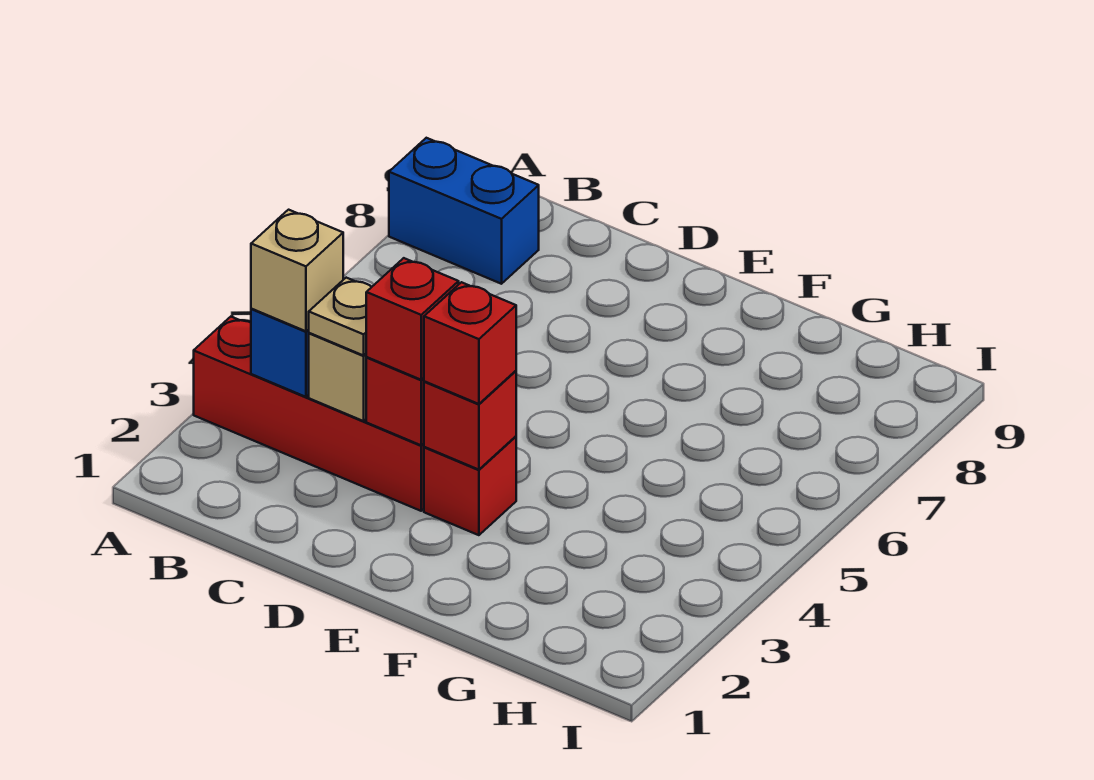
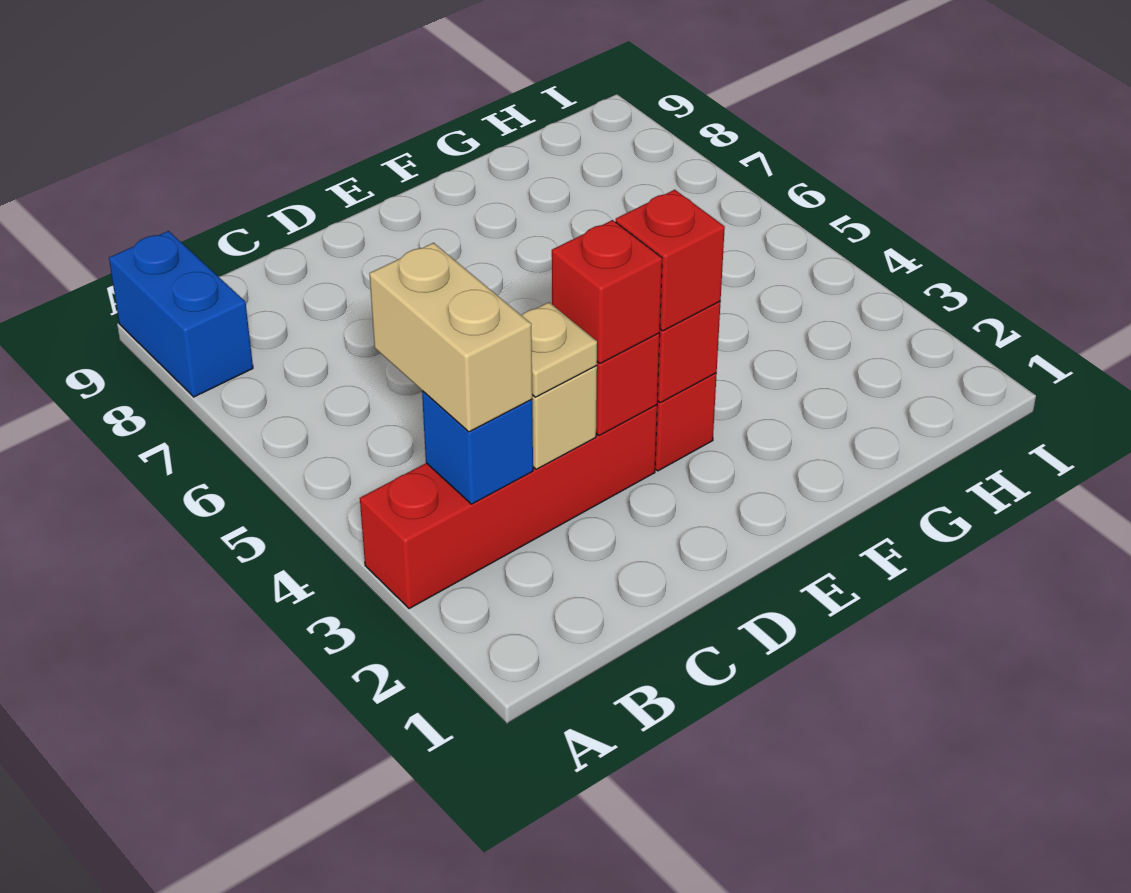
blue brick A8:B8 level 1 -> blue brick A8:A9 level 1
tan brick B3 level 3 -> tan brick B3:B4 level 3

